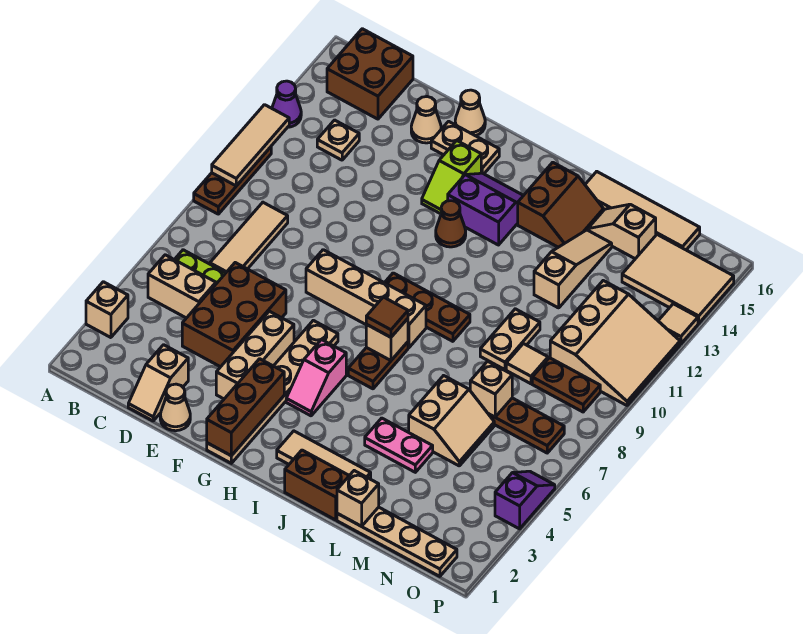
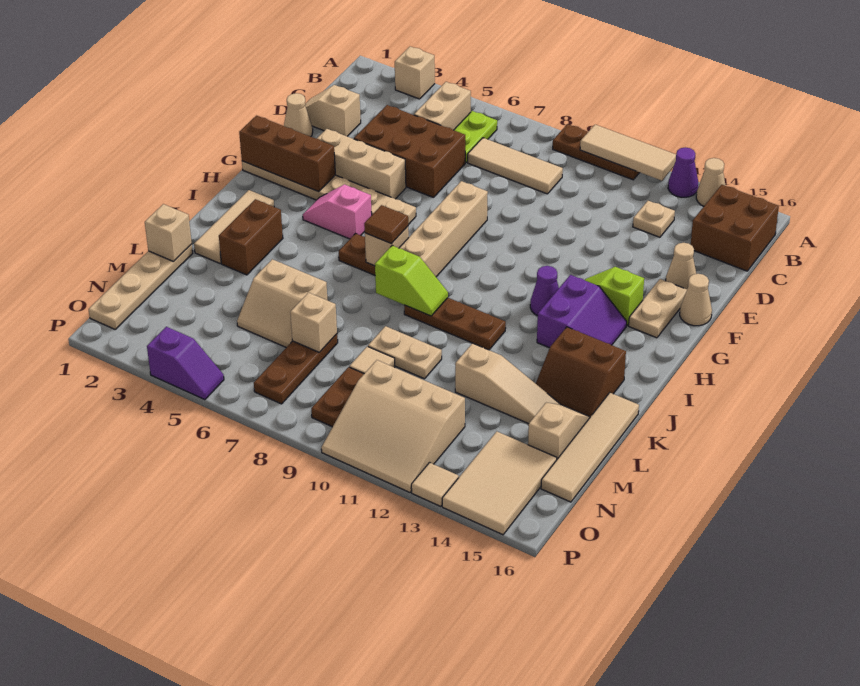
none -> tan cone A14 level 1
brown plate H9:J9 level 1 -> brown plate J9:J11 level 1
brown cone H12 level 1 -> purple cone H12 level 1
brown brick J1:K1 level 1 -> brown brick J3:K3 level 1
none -> lime slope J8:J9 level 2 top 8
pink plate K4:L4 level 1 -> none

